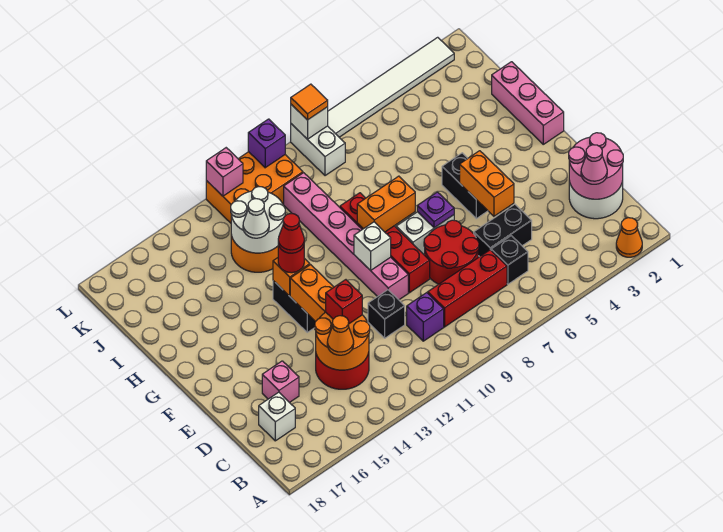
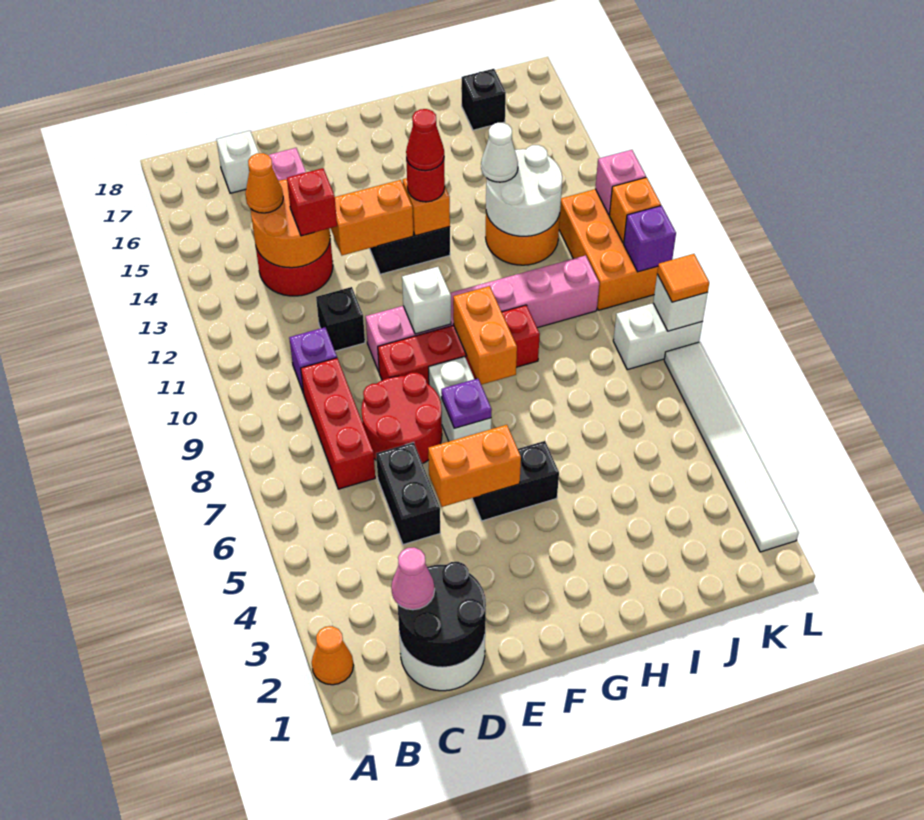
pink round brick C1:D2 level 2 -> black round brick C1:D2 level 2
black brick C6 level 1 -> black brick J17 level 1
pink brick G1:I1 level 1 -> none
none -> orange brick L11 level 2

